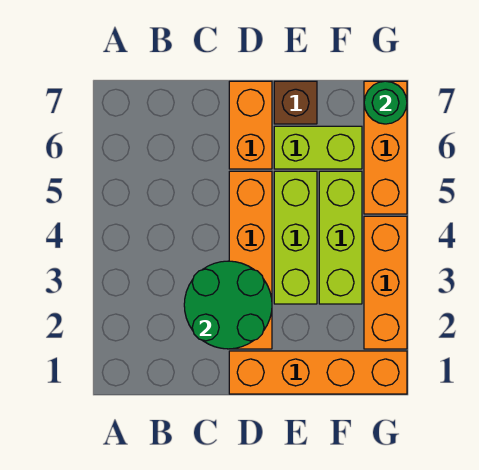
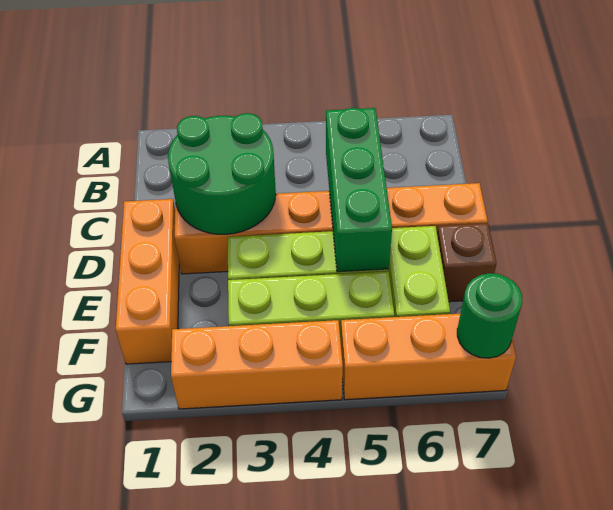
none -> green brick C5:E5 level 2
orange brick D1:G1 level 1 -> orange brick D1:F1 level 1

